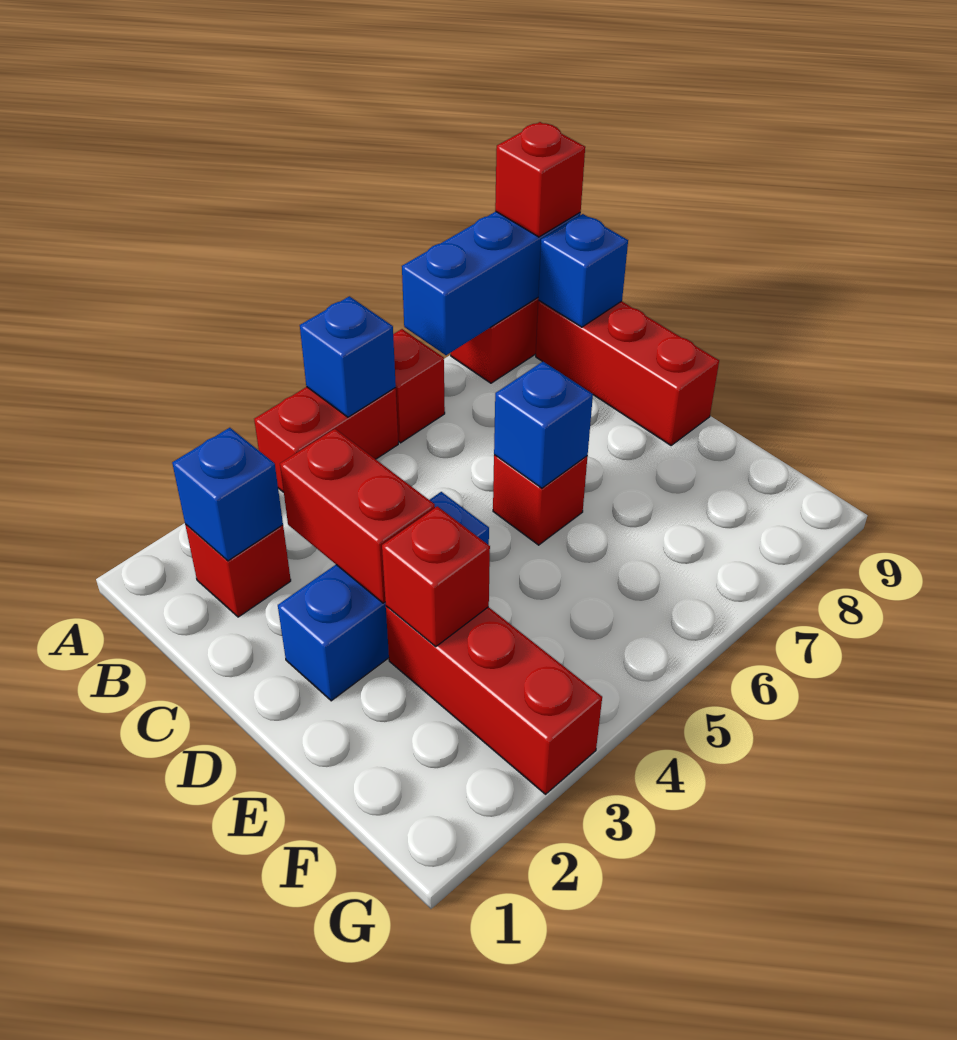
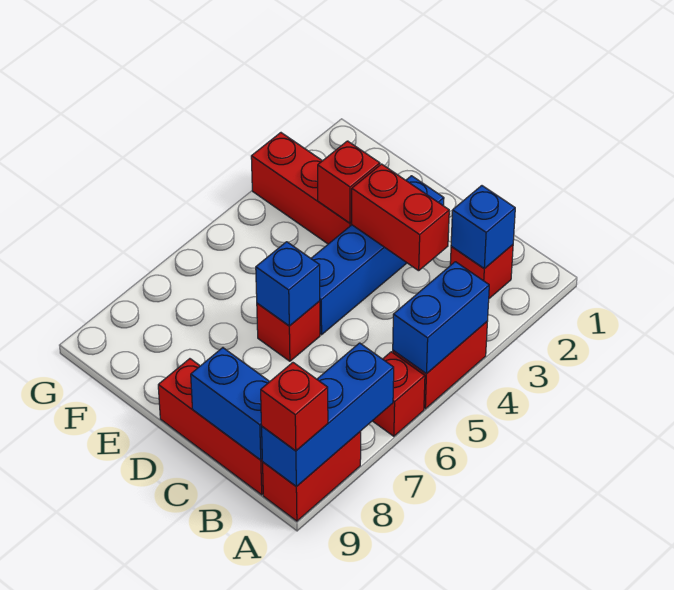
blue brick A5 level 2 -> blue brick A4:A5 level 2
blue brick B9 level 2 -> blue brick B9:C9 level 2
blue brick D2:D4 level 1 -> blue brick D2:D5 level 1

